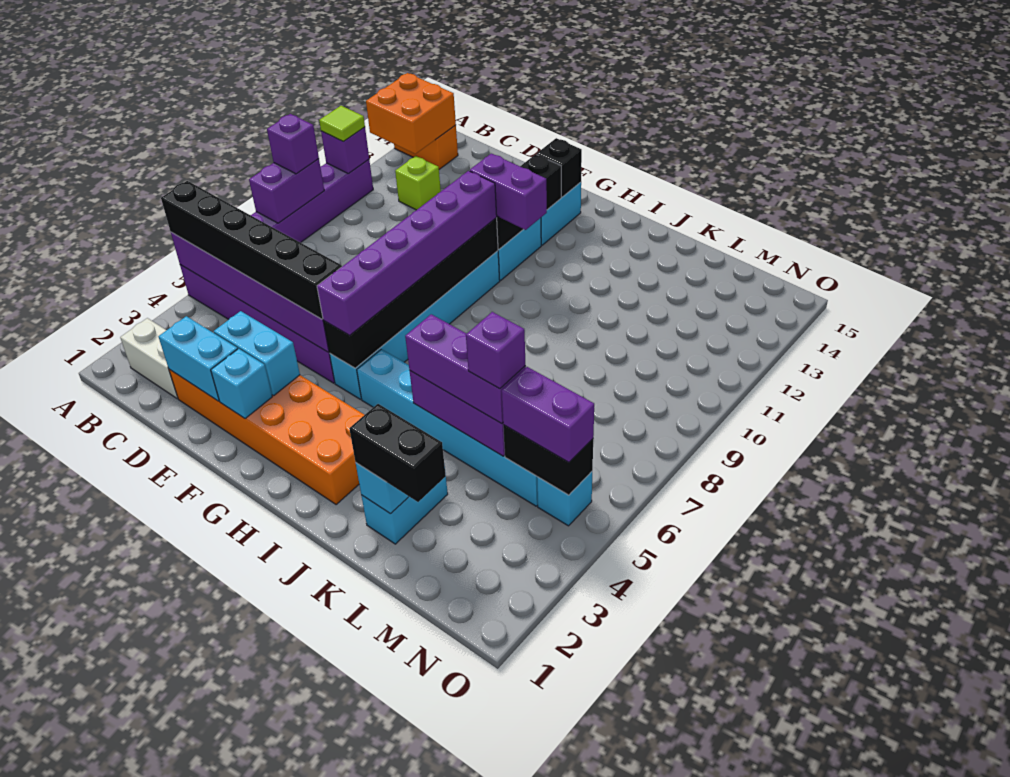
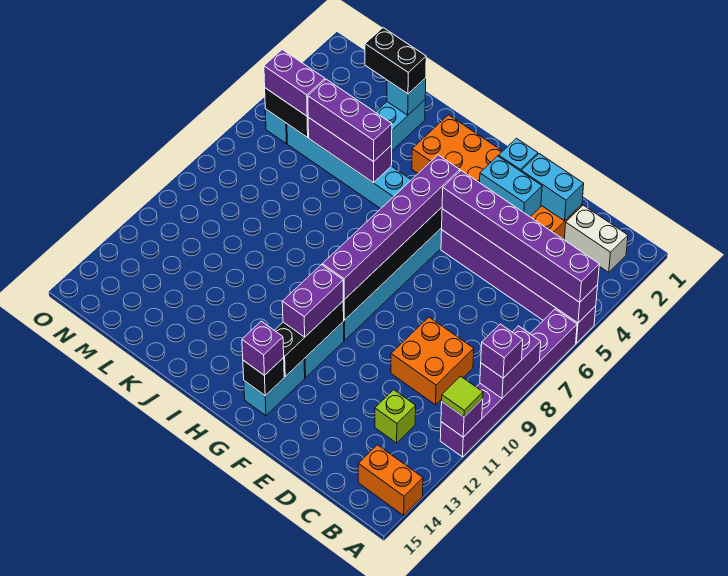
black brick A5:F5 level 3 -> purple brick A5:F5 level 3
orange brick A13:B14 level 2 -> orange brick C9:D10 level 1
purple brick G11:H11 level 3 -> purple brick G11:G12 level 3
purple brick L5 level 4 -> purple brick G14 level 3

